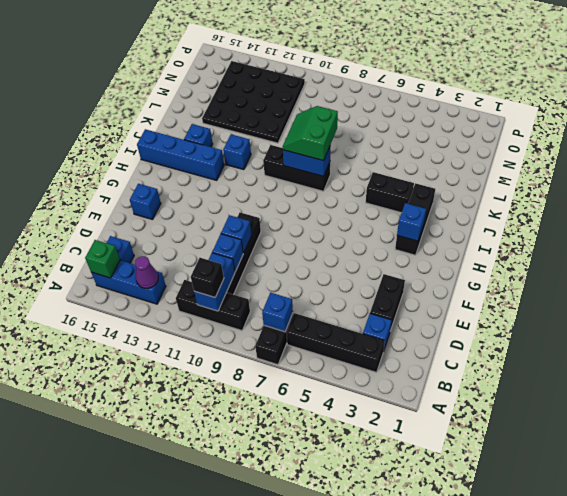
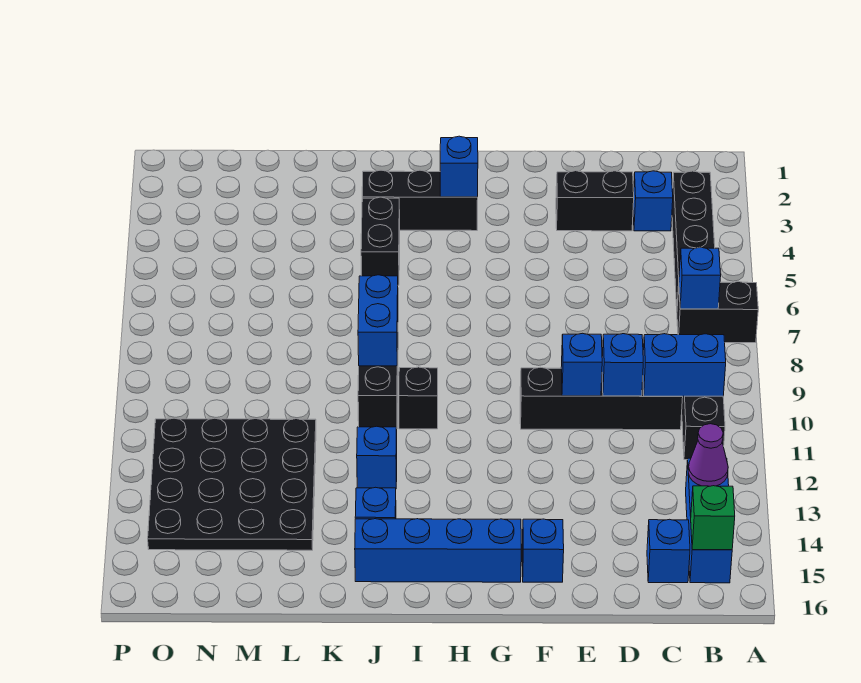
black brick B10 level 3 -> black brick I10 level 1
blue brick I13:I16 level 1 -> blue brick G15:J15 level 1
green slope J8:K9 level 3 top 8 -> none

